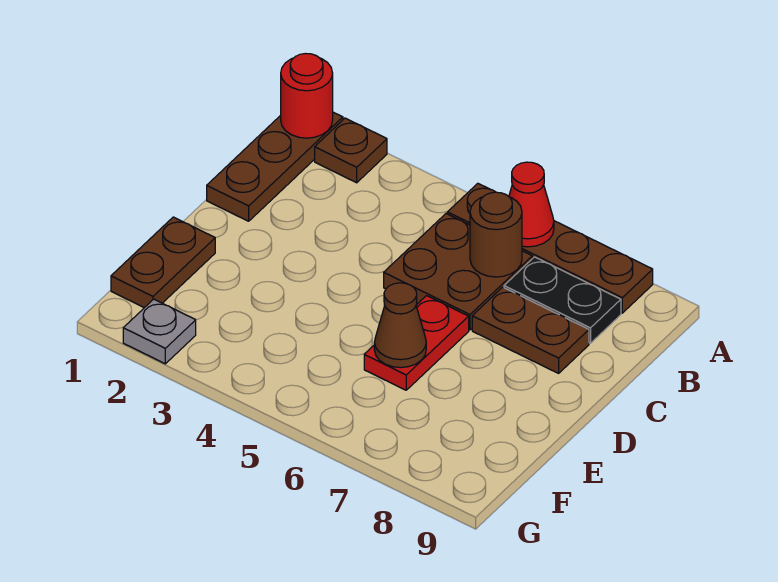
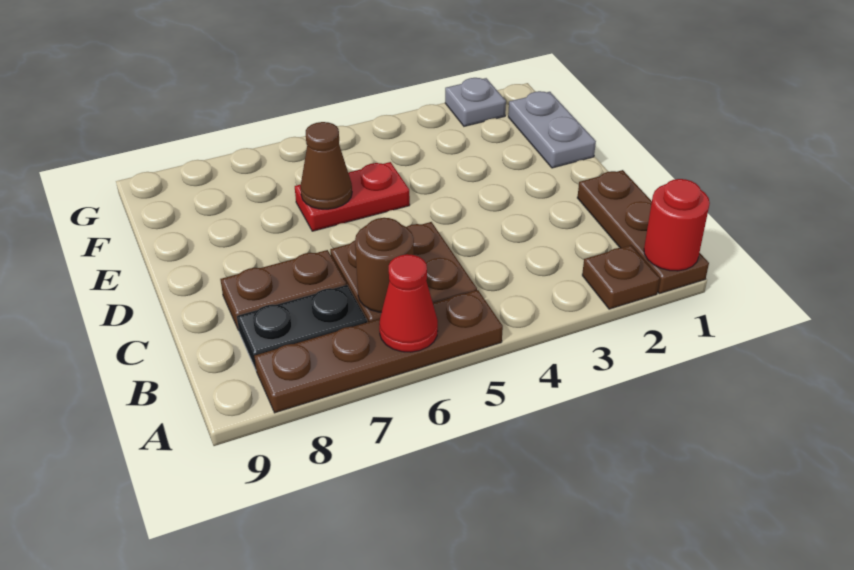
red plate D6:E6 level 1 -> red plate E5:E6 level 1
brown plate E1:F1 level 1 -> grey plate E1:F1 level 1

